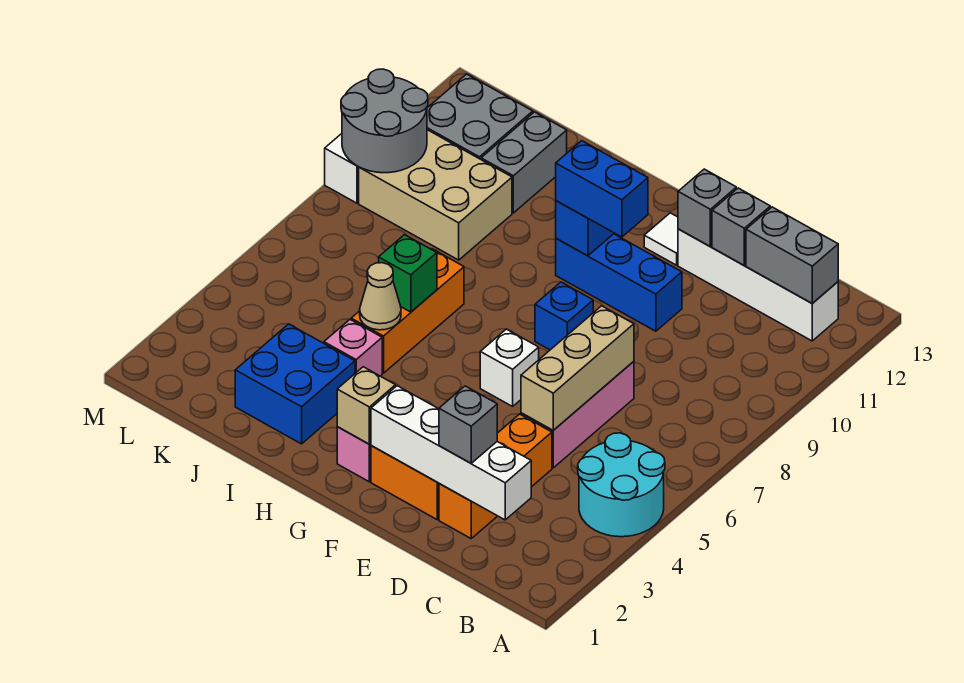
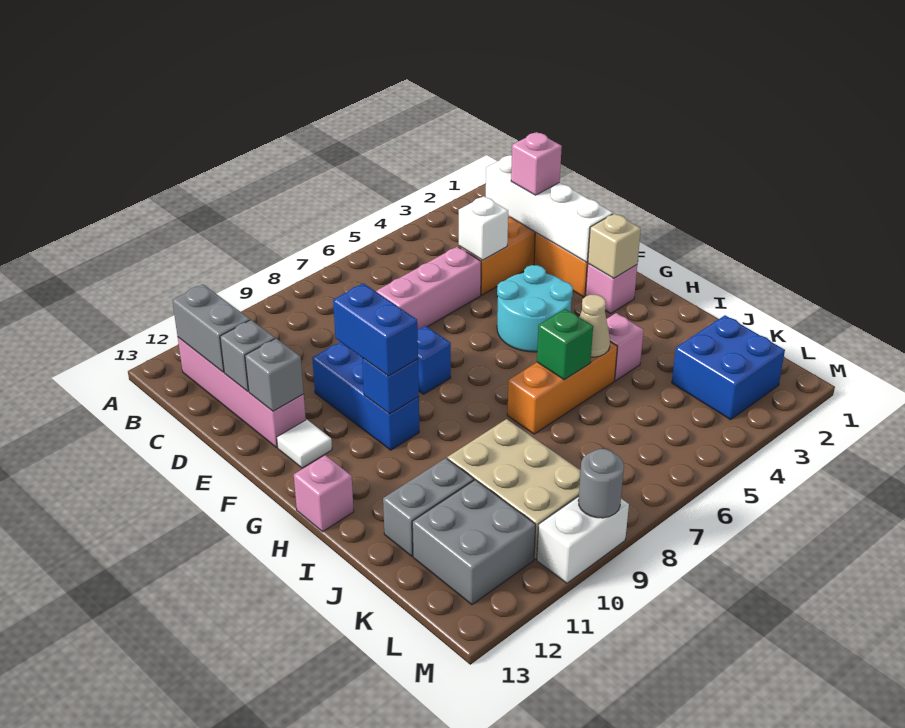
cyan round brick A4:B5 level 1 -> cyan round brick F4:G5 level 1
white brick B12:E12 level 1 -> pink brick B12:E12 level 1
grey brick D2 level 3 -> pink brick D2 level 3
tan brick D5:D7 level 2 -> none
white brick F6 level 1 -> white brick D4 level 2
none -> pink brick H13 level 1
blue brick I2:J3 level 1 -> blue brick K2:L3 level 1
grey round brick L9:M10 level 2 -> grey round brick M9 level 2

